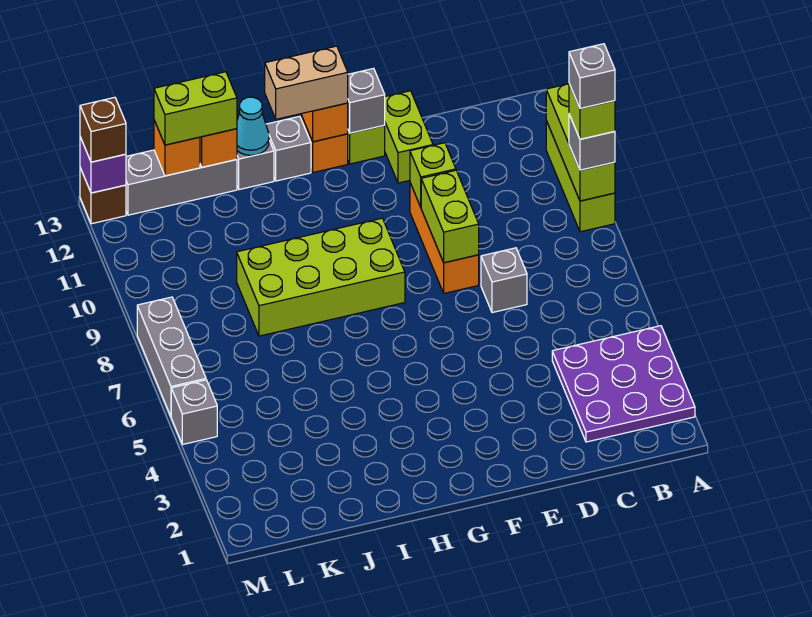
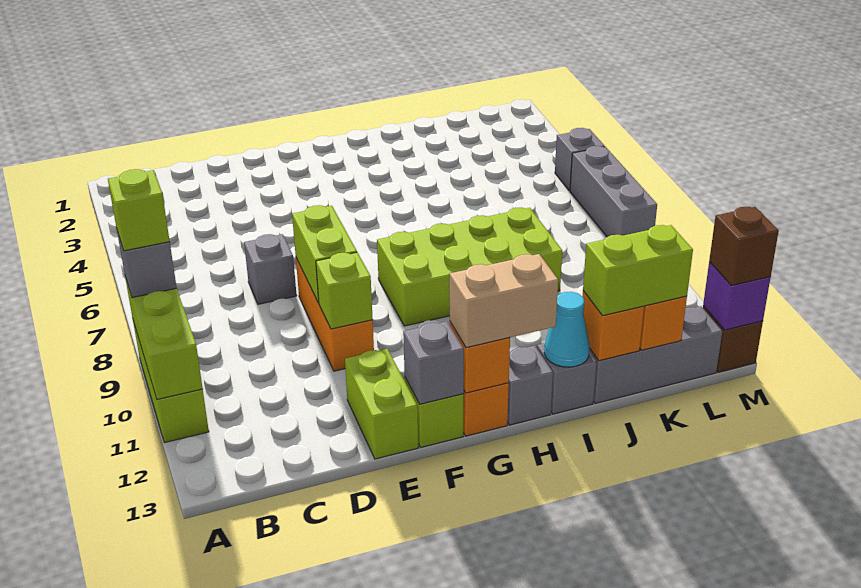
purple plate A2:C4 level 1 -> none
grey brick A9 level 5 -> none

